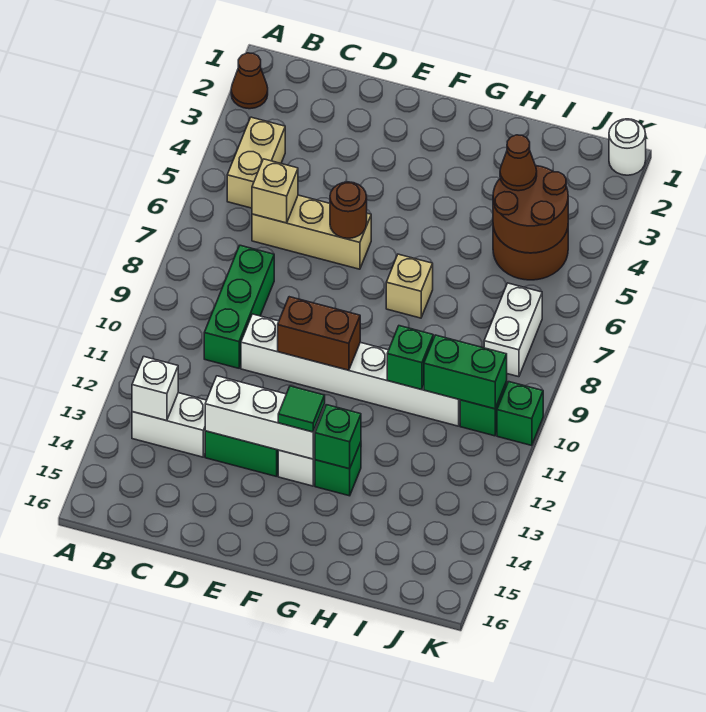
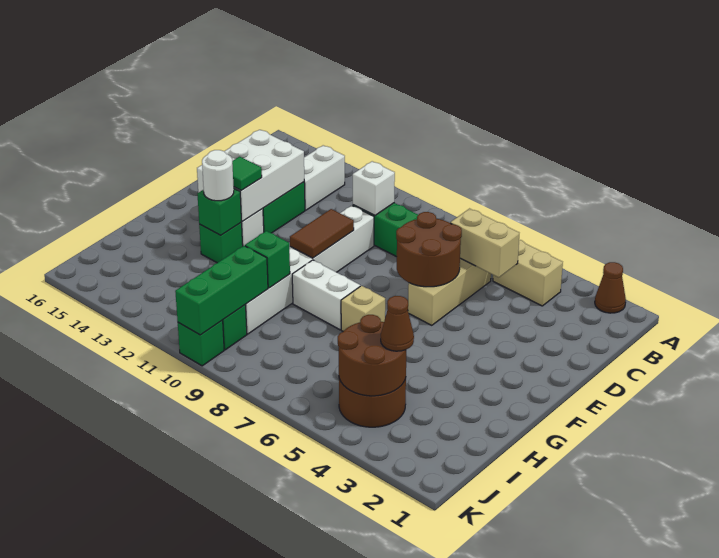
white brick B13 level 2 -> white brick C10 level 2
tan brick C6 level 2 -> tan brick C5:C6 level 2
white brick D13:F13 level 2 -> white brick D13:F14 level 2
brown round brick E6 level 2 -> brown round brick D6:E7 level 2
brown brick E10:F10 level 2 -> brown tile E10:F10 level 2
green brick I10:J10 level 2 -> green brick I10:K10 level 2
white brick J7:J8 level 1 -> white brick G8:G9 level 1
white round brick K1 level 1 -> white round brick G13 level 3

